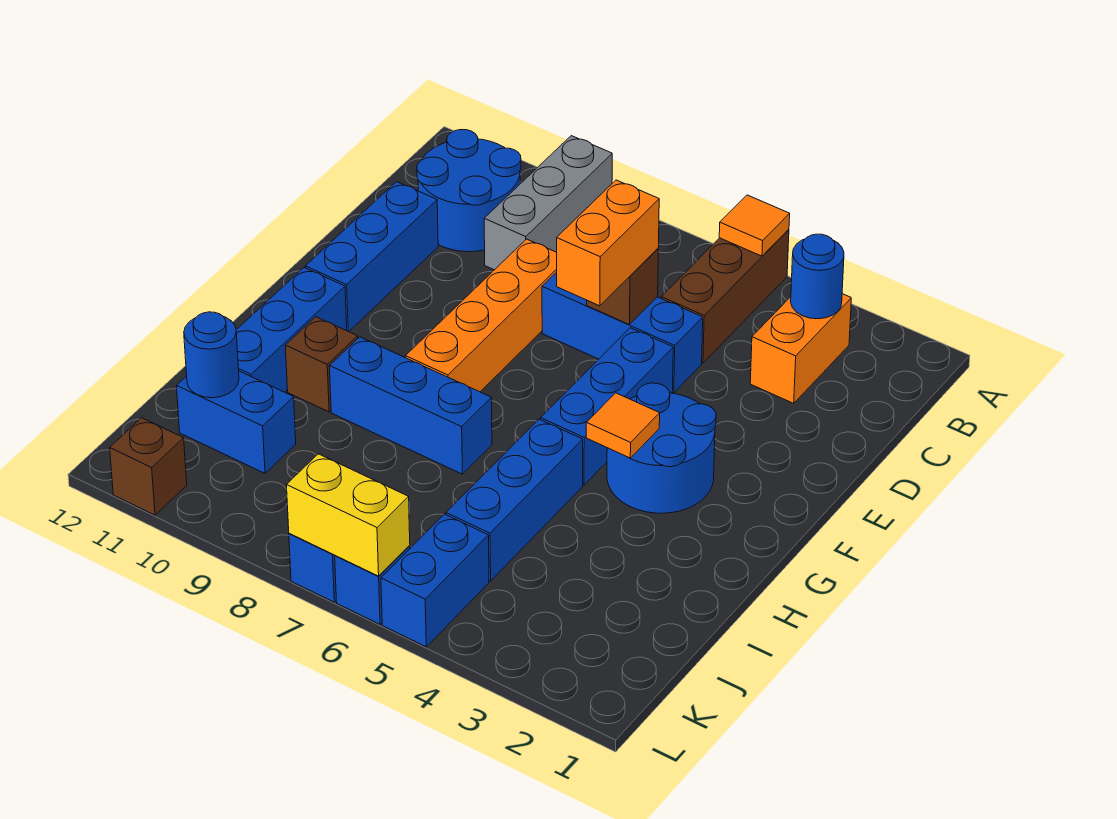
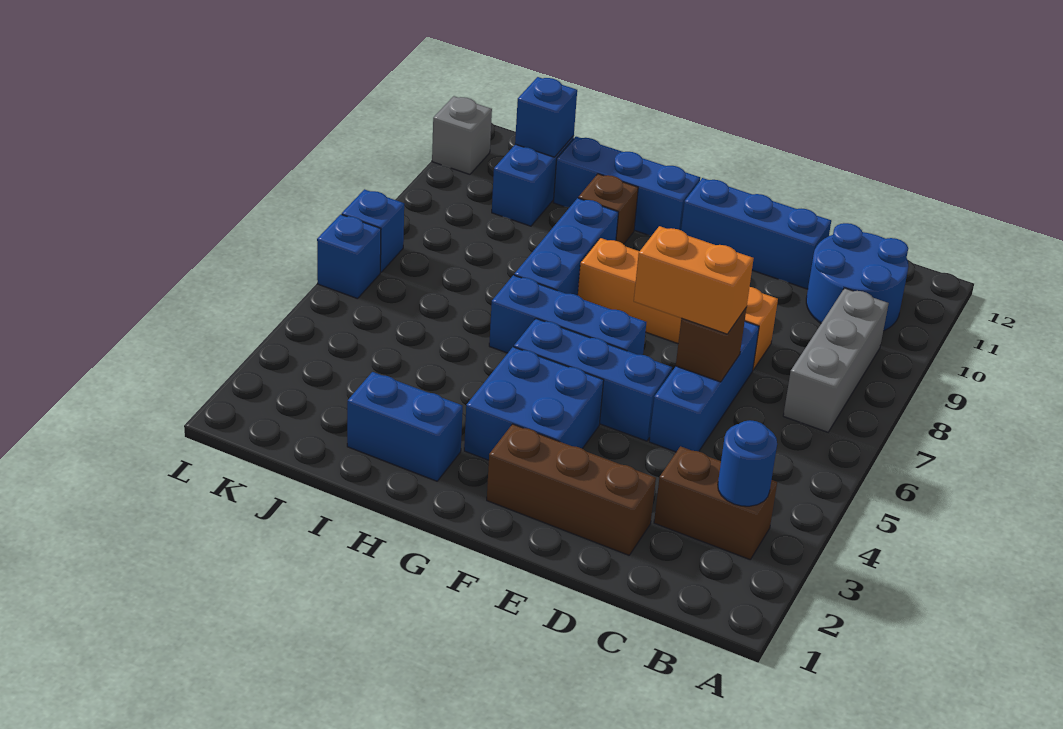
brown brick A5:C5 level 1 -> brown brick D2:F2 level 1
orange tile A5 level 2 -> none
grey brick A9:C9 level 1 -> grey brick B7:B9 level 1
orange brick B3:C3 level 1 -> brown brick B3:C3 level 1
blue round brick F3:G4 level 1 -> blue brick F3:G4 level 1
orange tile G4 level 2 -> none
blue brick H5:J5 level 1 -> blue brick F6:H6 level 1
blue round brick J11 level 2 -> blue brick J11 level 2
blue brick K5:L5 level 1 -> blue brick H2:I2 level 1
yellow brick L6:L7 level 2 -> none
brown brick L11 level 1 -> grey brick L11 level 1

